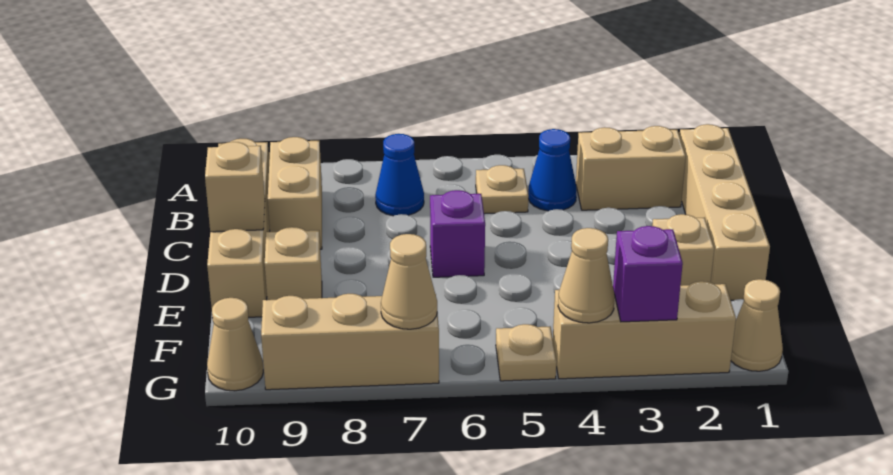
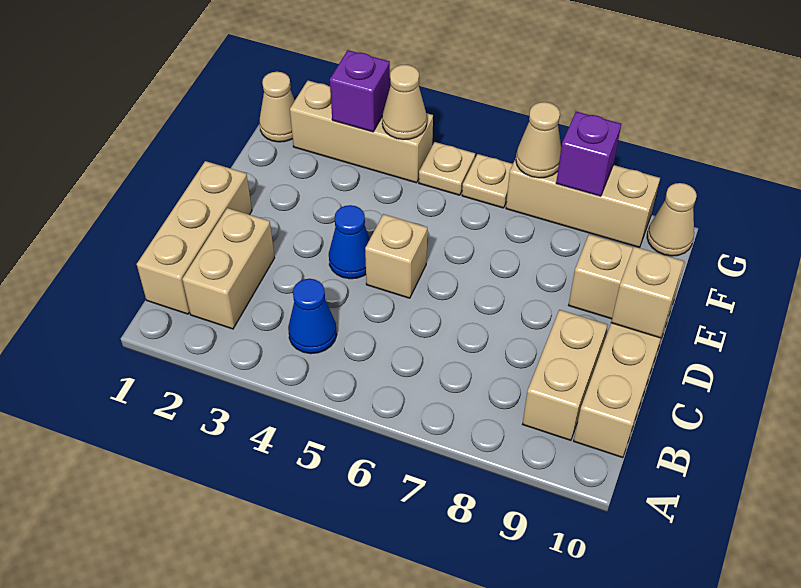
tan brick B1:E1 level 1 -> tan brick B1:D1 level 1
tan brick B2:B3 level 1 -> tan brick B2:C2 level 1
tan plate B5 level 1 -> tan plate G6 level 1
blue cone B7 level 1 -> blue cone D4 level 1
purple brick D6 level 1 -> purple brick G8 level 2
tan brick E2 level 1 -> tan brick D5 level 1

